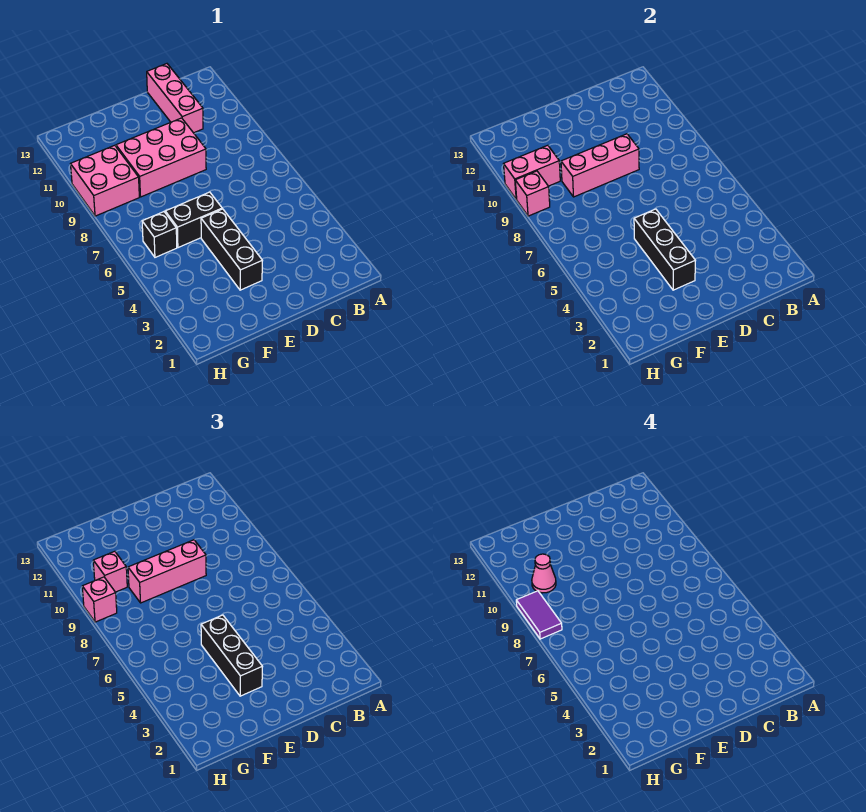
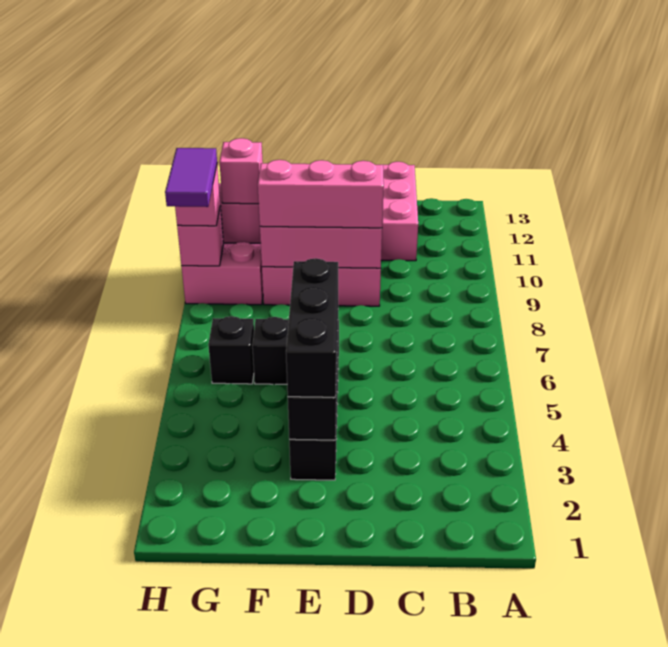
pink cone G10 level 4 -> none

